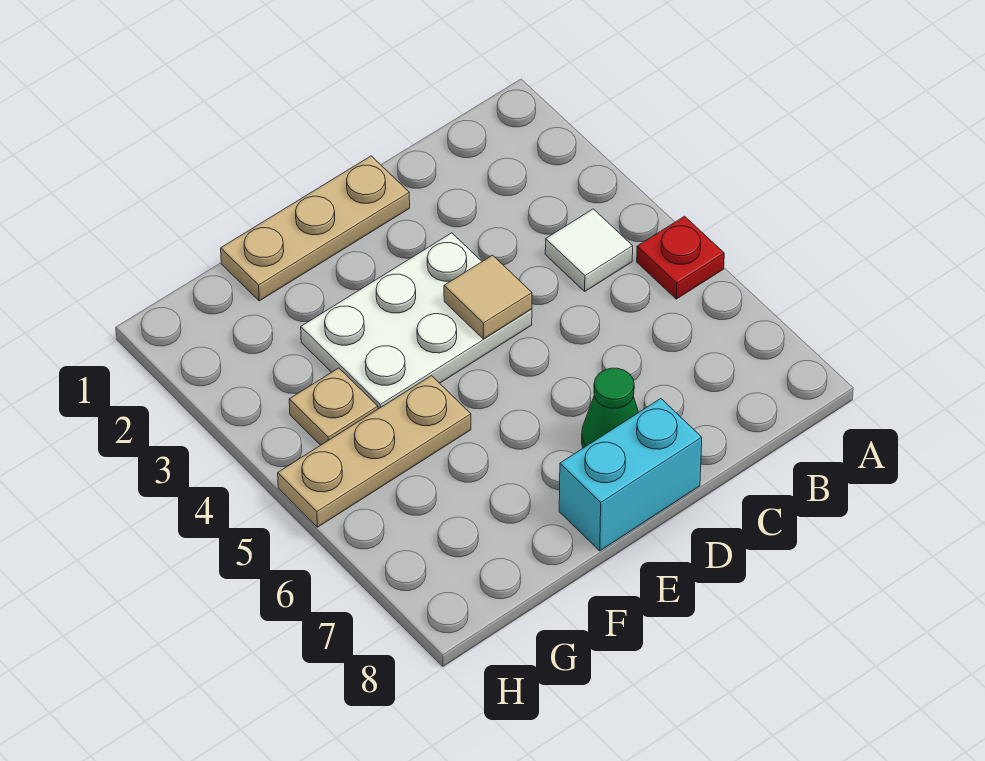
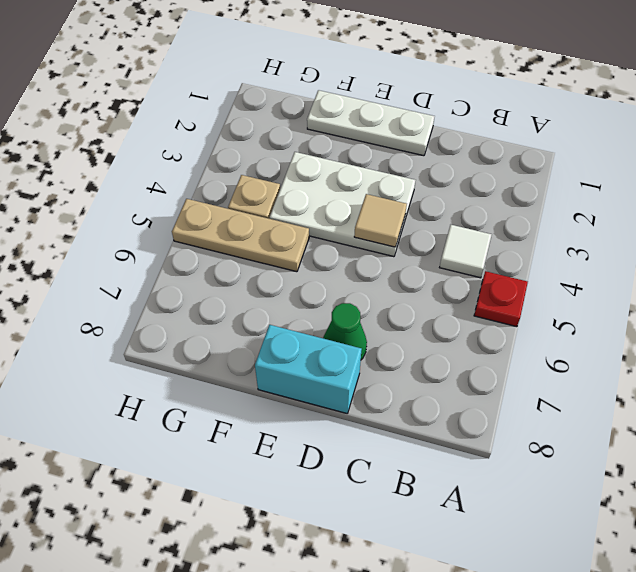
tan plate D1:F1 level 1 -> white plate D1:F1 level 1

